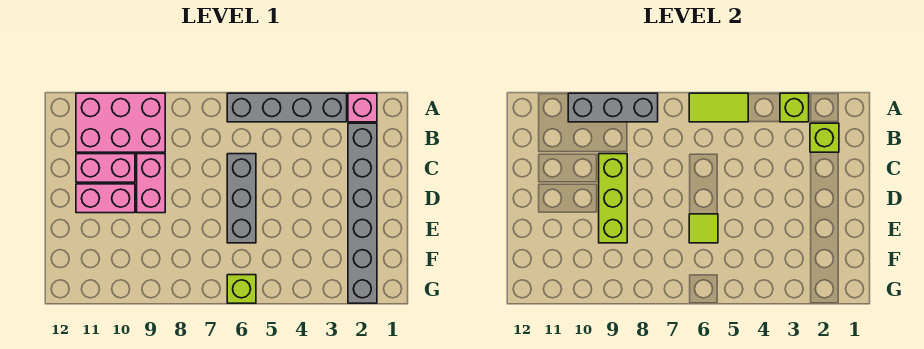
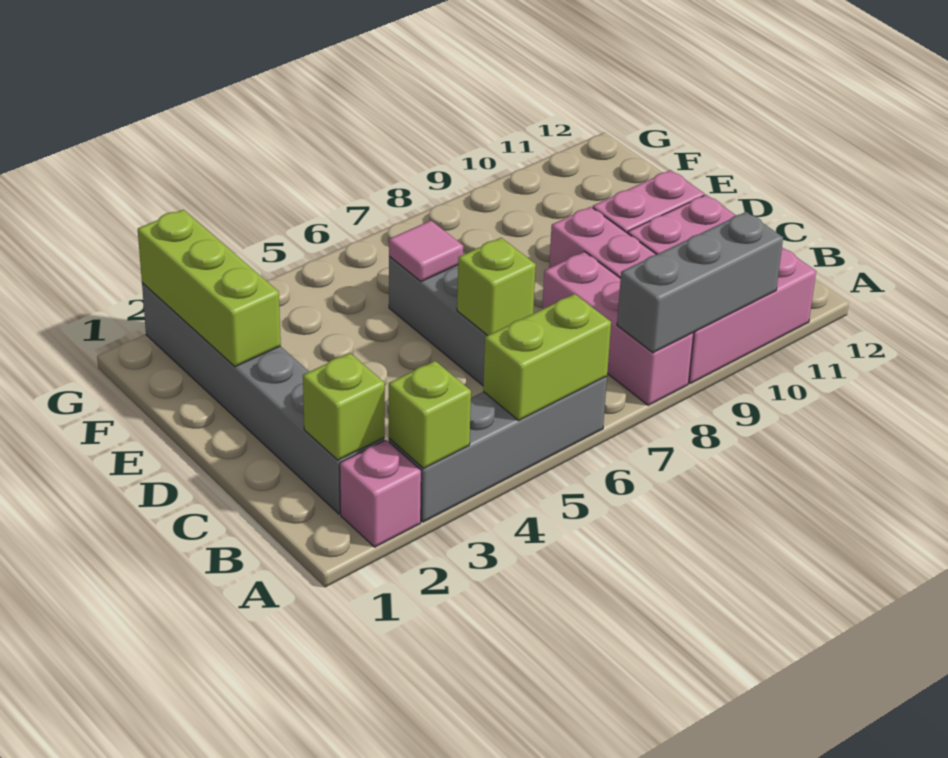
lime tile A5:A6 level 2 -> lime brick A5:A6 level 2
none -> pink brick A8:C8 level 1
lime brick C9:E9 level 2 -> lime brick E2:G2 level 2
lime tile E6 level 2 -> pink tile E6 level 2
lime brick G6 level 1 -> lime brick C6 level 2

